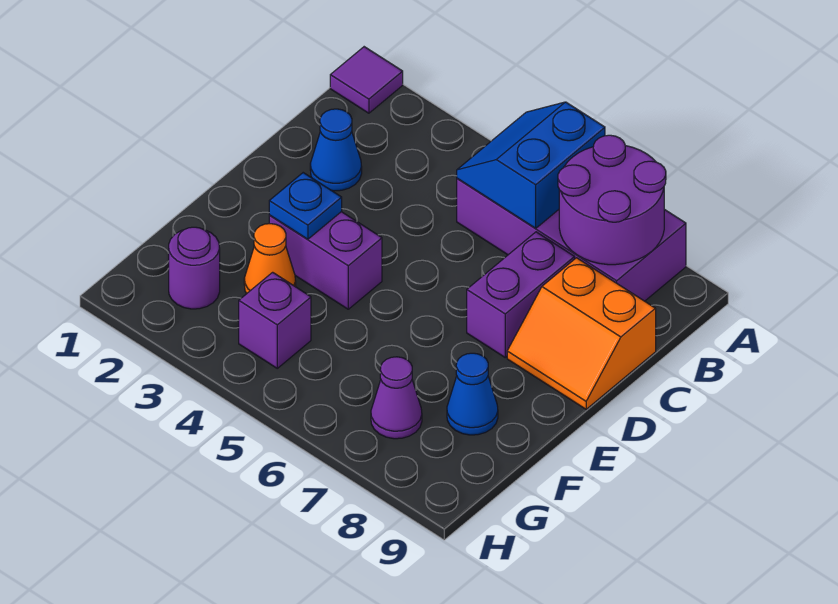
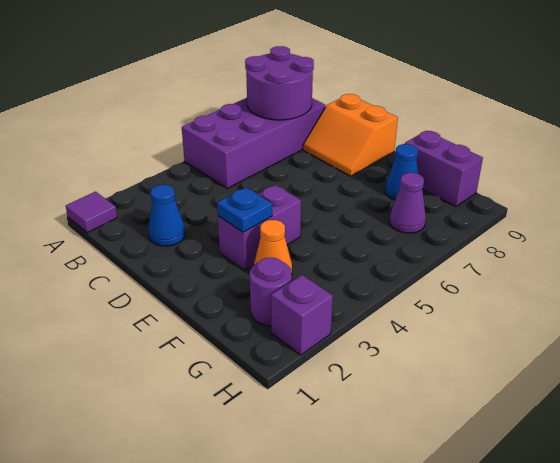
blue slope A5:B6 level 2 top 6 -> none
purple brick C7:D7 level 1 -> purple brick F9:G9 level 1
orange slope C8:D9 level 1 top C -> orange slope C8:D9 level 1 top 9
purple brick G4 level 1 -> purple brick H2 level 1

